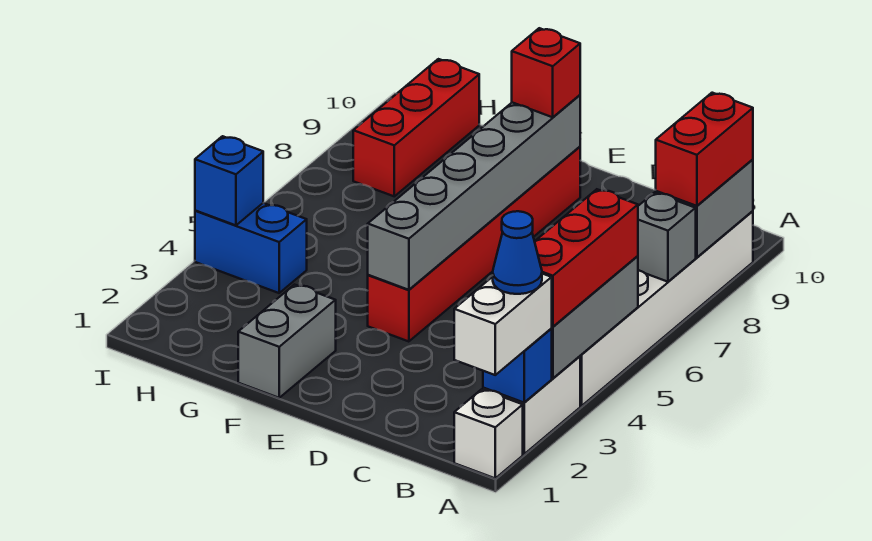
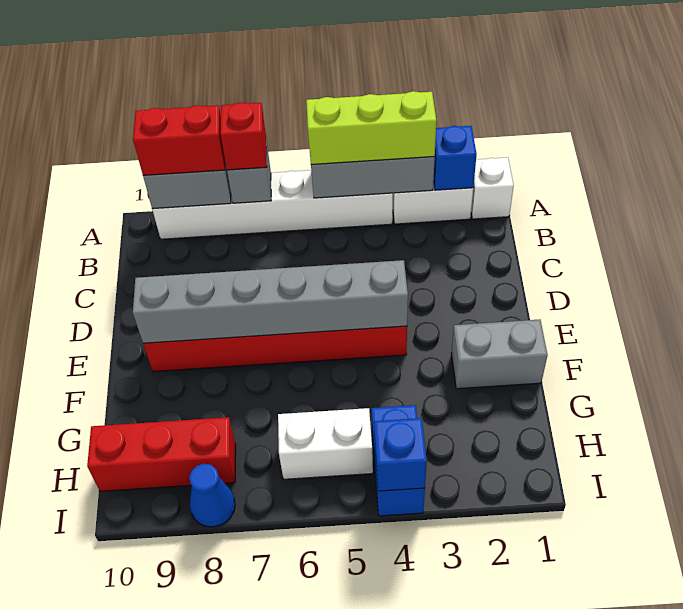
white brick A1:A2 level 3 -> white brick H5:H6 level 1
blue cone A2 level 4 -> blue cone I8 level 1
red brick A3:A5 level 3 -> lime brick A3:A5 level 3
red brick E9 level 3 -> red brick A7 level 3

